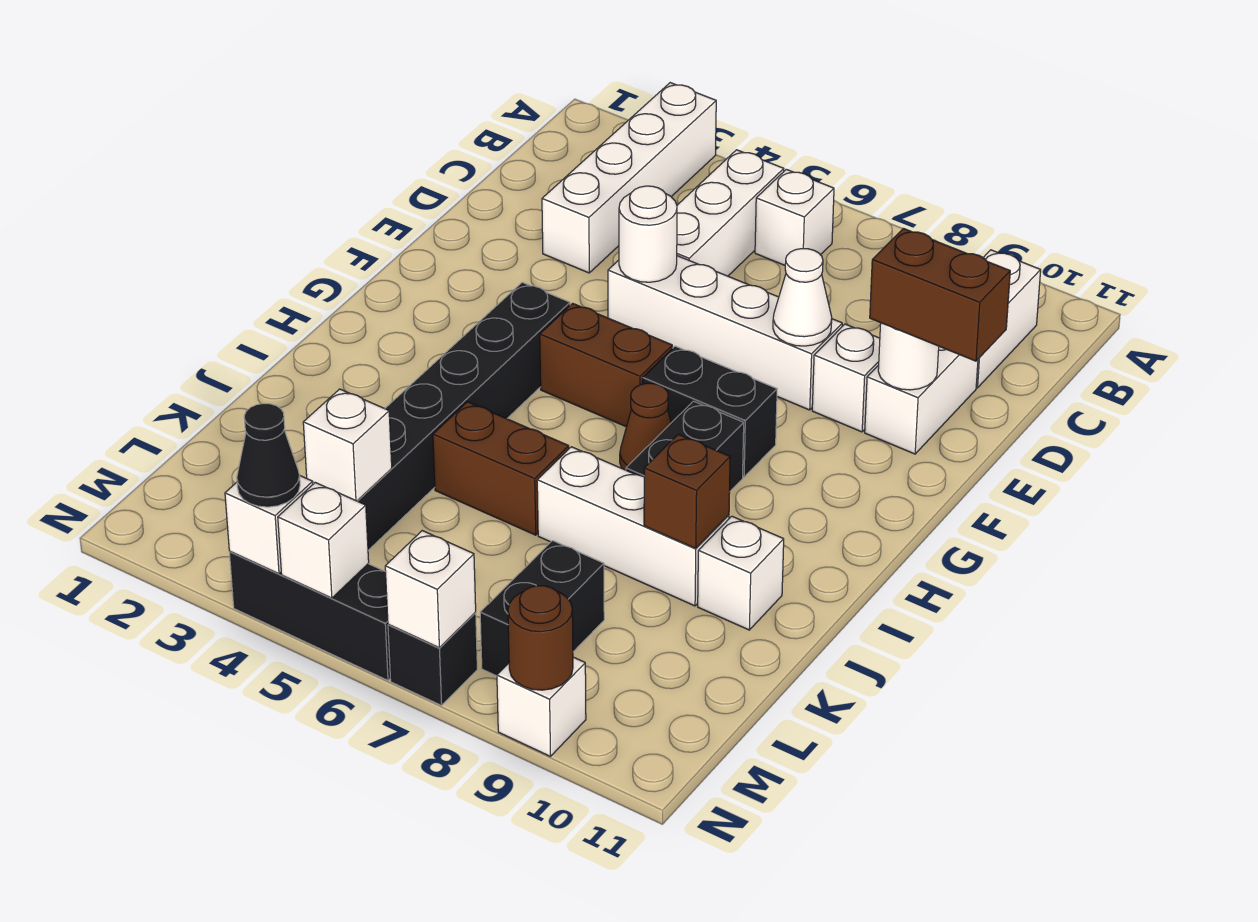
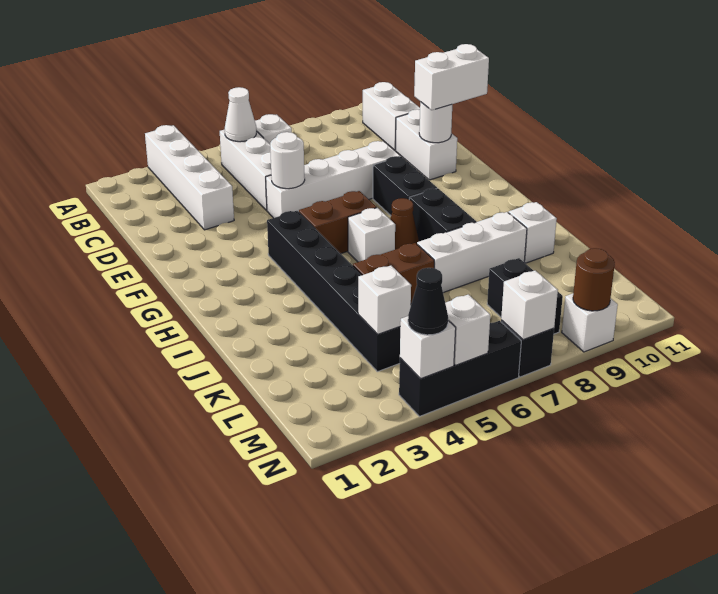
white cone E8 level 2 -> white cone B5 level 2
white brick E9 level 1 -> white brick H6 level 1
brown brick E10:E11 level 3 -> white brick E10:E11 level 3
black brick G7:G8 level 1 -> black brick F8:G8 level 1
brown brick J9 level 2 -> none

